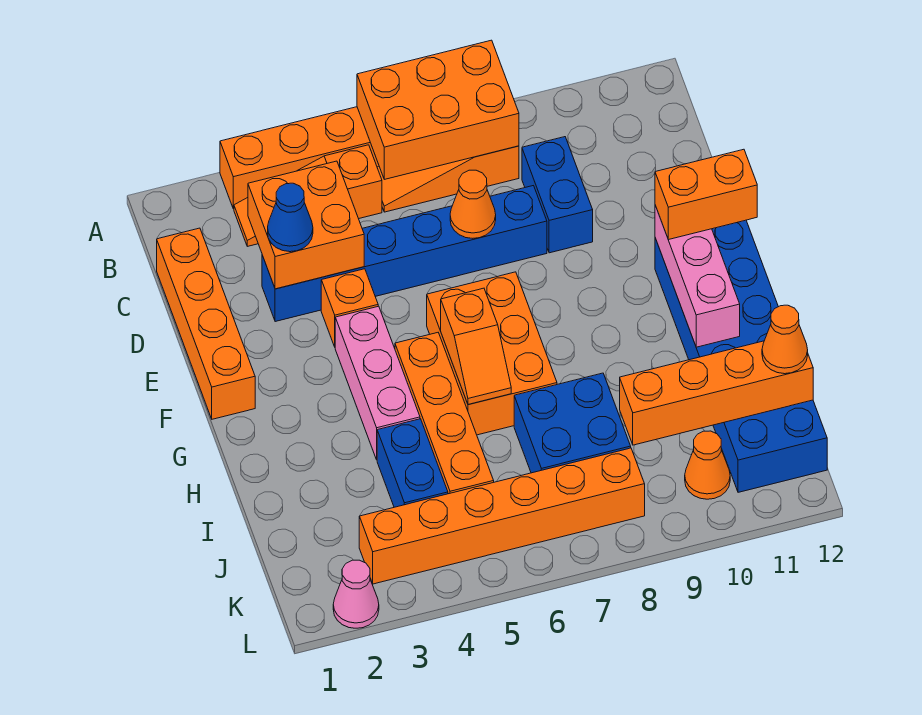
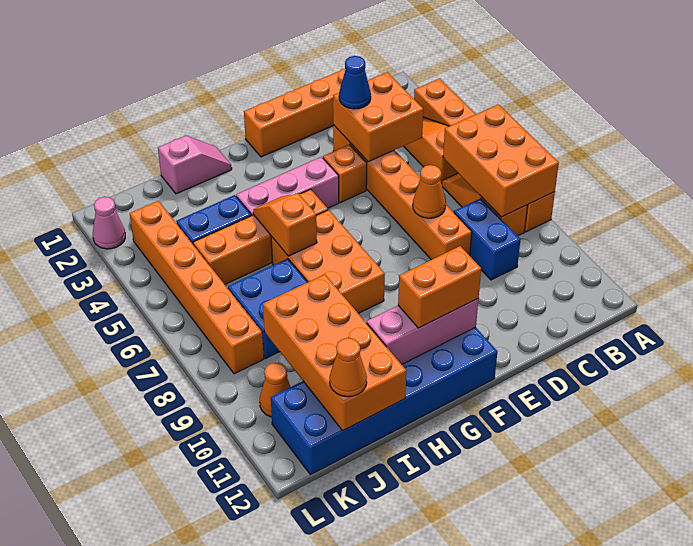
blue brick C9:D9 level 1 -> blue brick C8:C9 level 1
blue brick D3:D8 level 1 -> orange brick D3:D8 level 1
orange brick F6:H7 level 1 -> orange brick G6:H8 level 1
orange brick F11:F12 level 3 -> orange brick F11:G11 level 3
orange slope G6:H6 level 2 top G -> orange slope H5:H6 level 2 top 6
none -> pink slope H1:I1 level 1 top I
orange brick J9:J12 level 2 -> orange brick I9:J12 level 2

